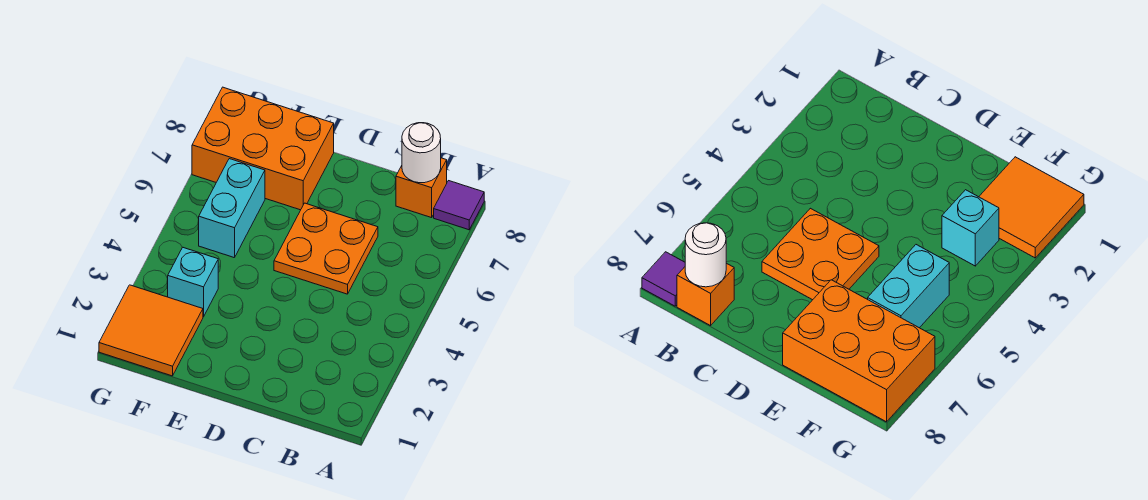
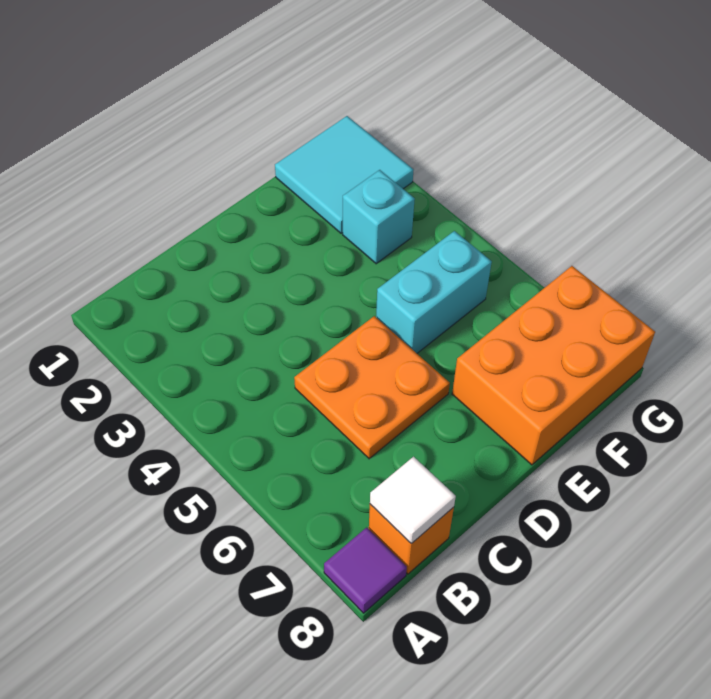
white round brick B8 level 2 -> white tile B8 level 2
orange tile F1:G2 level 1 -> cyan tile F1:G2 level 1
cyan brick F5:F6 level 1 -> cyan brick E5:F5 level 1

